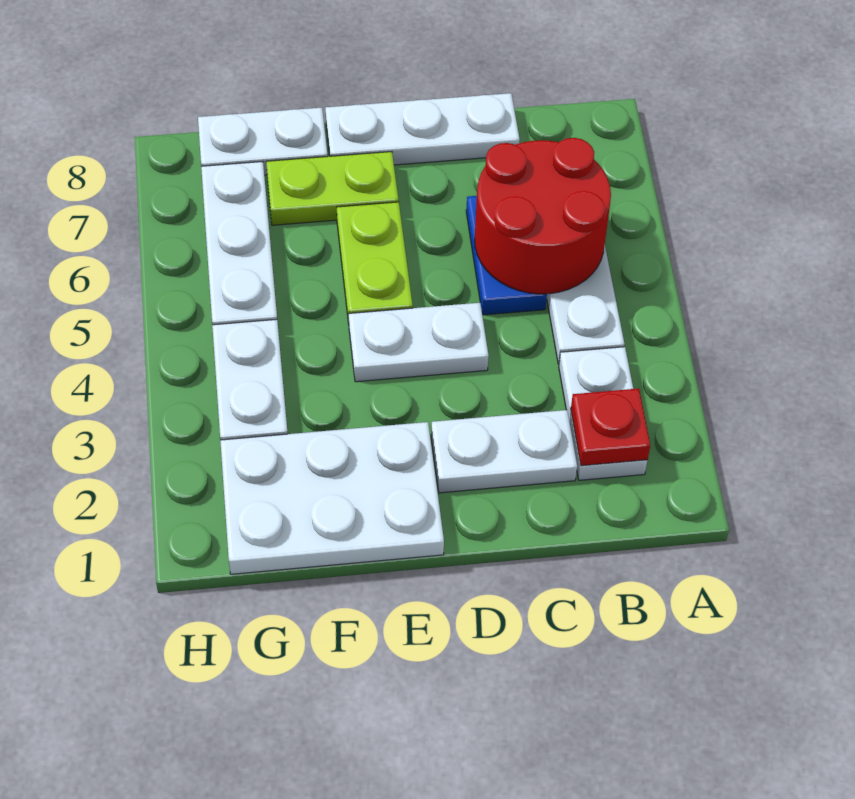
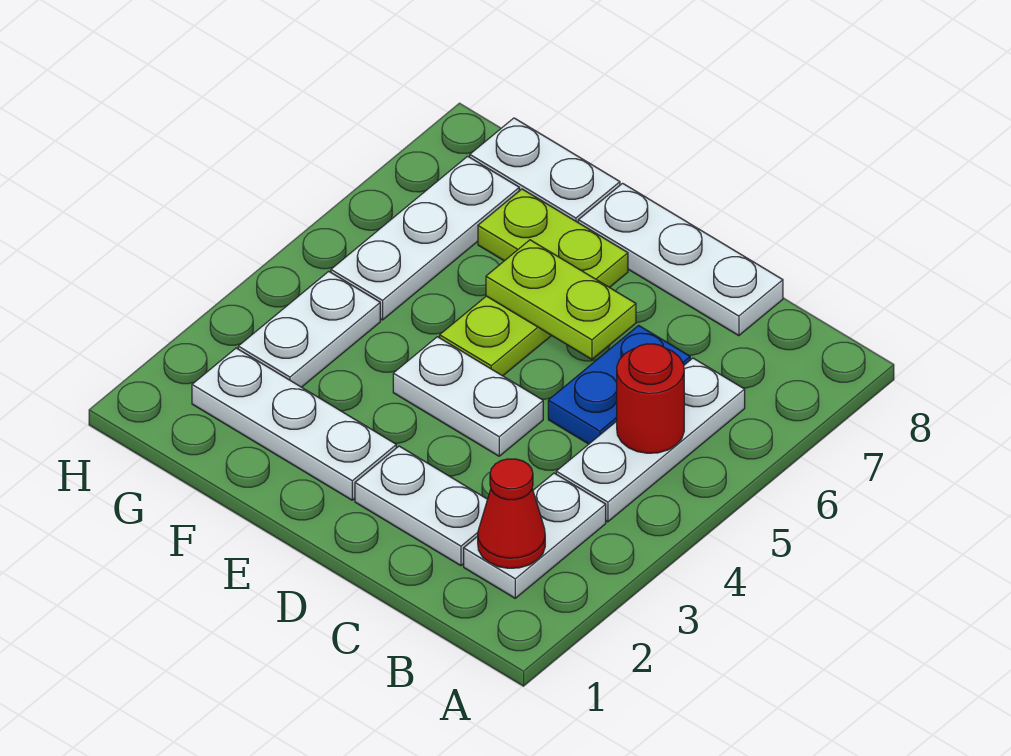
red plate B2 level 2 -> red cone B2 level 2
red round brick B5:C6 level 2 -> red round brick B5 level 2
none -> lime plate D6:E6 level 2
white plate E1:G2 level 1 -> white plate E2:G2 level 1

